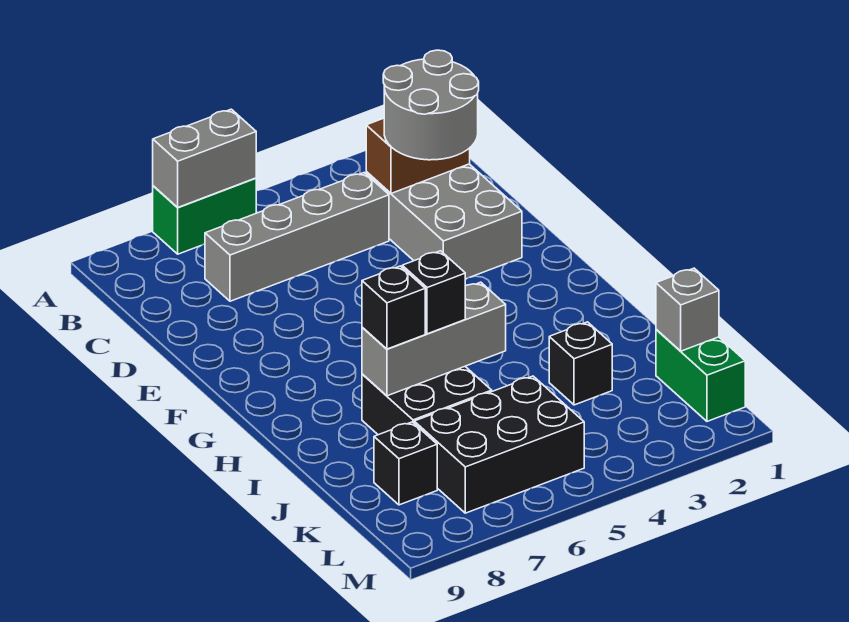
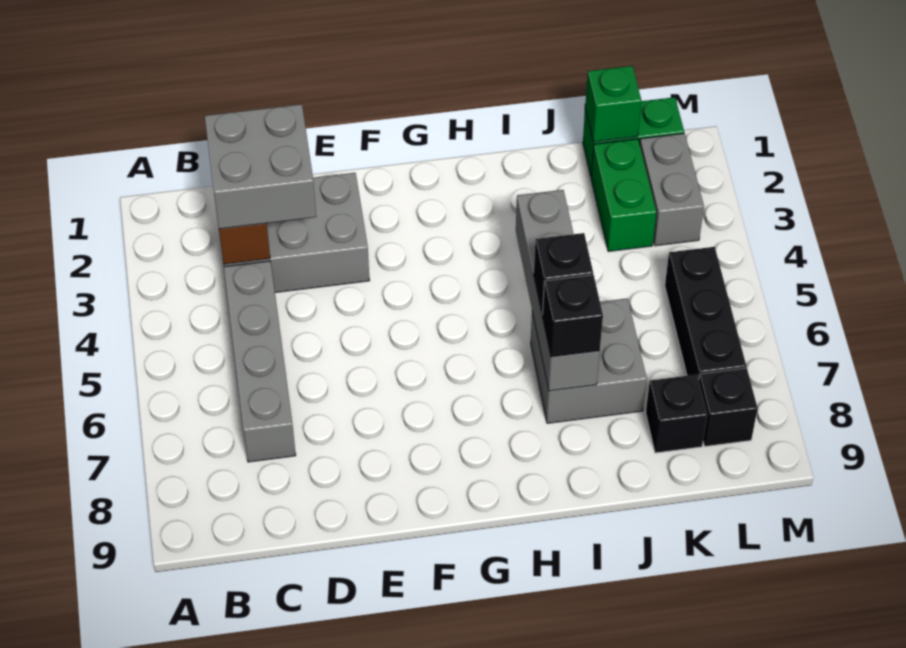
green brick A6:A7 level 1 -> green brick K2:K3 level 1
grey brick A6:A7 level 2 -> grey brick L2:L3 level 1
grey round brick C2:D3 level 3 -> grey brick C2:D3 level 3
grey brick I5:I7 level 2 -> grey brick I4:I7 level 2
black brick I6:J7 level 1 -> grey brick I6:J7 level 1
black brick J3 level 1 -> black brick L8 level 1
grey brick K1 level 2 -> green brick K1 level 2
black brick K5:L7 level 1 -> black brick L5:L7 level 1

